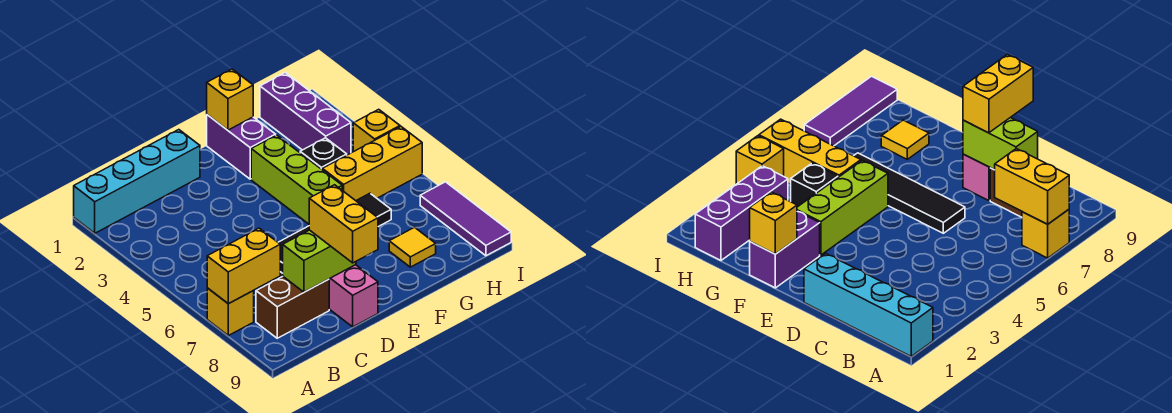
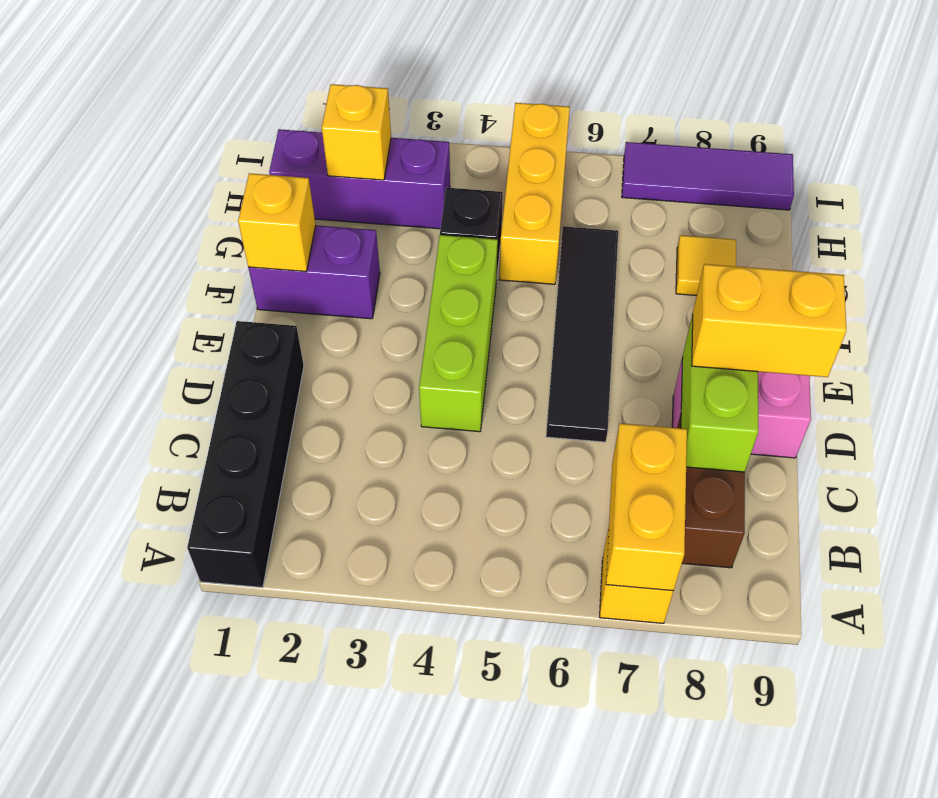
cyan brick A1:D1 level 1 -> black brick A1:D1 level 1
lime brick F3:F5 level 1 -> lime brick D4:F4 level 1
yellow brick I4 level 1 -> yellow brick H2 level 2

